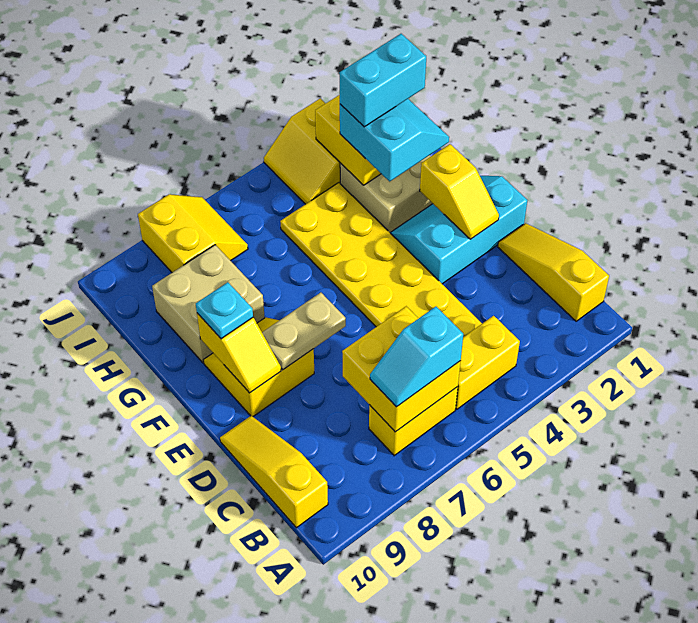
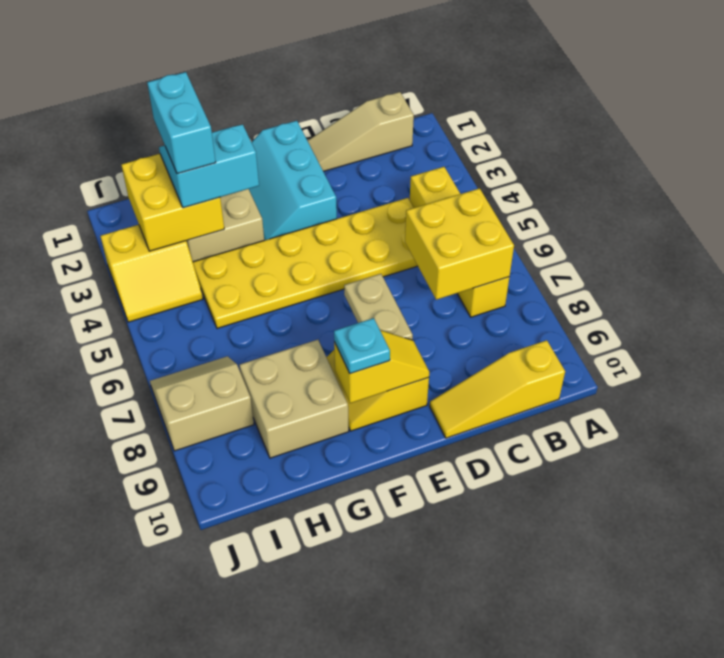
yellow slope B1:D1 level 1 top B -> tan slope B1:D1 level 1 top B
cyan slope B6:B7 level 3 top 6 -> none
yellow slope E2:F2 level 2 top F -> none
yellow slope I7:J8 level 1 top 8 -> tan slope I7:J8 level 1 top 8

